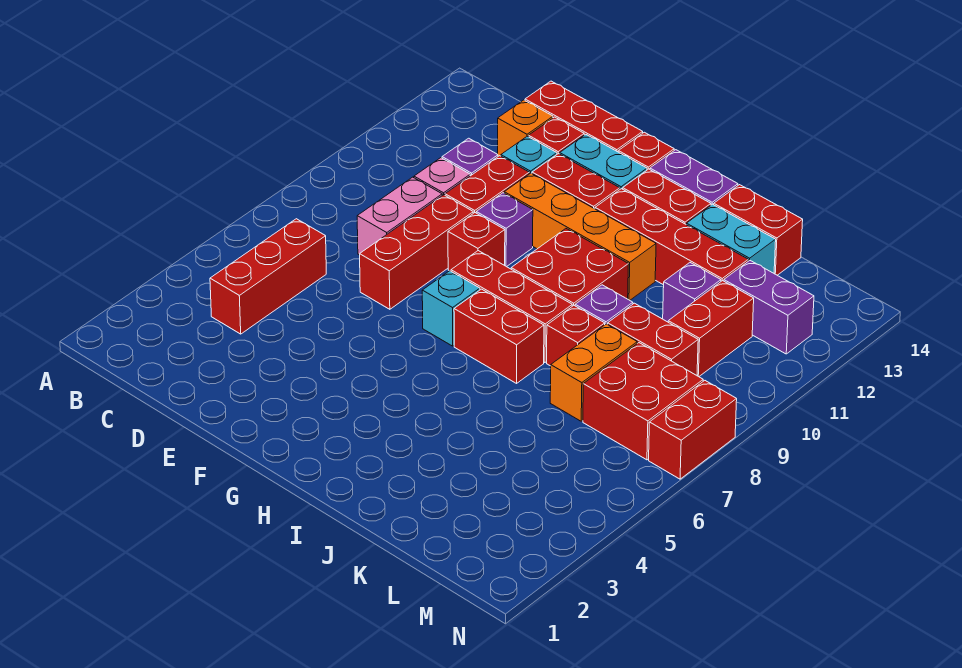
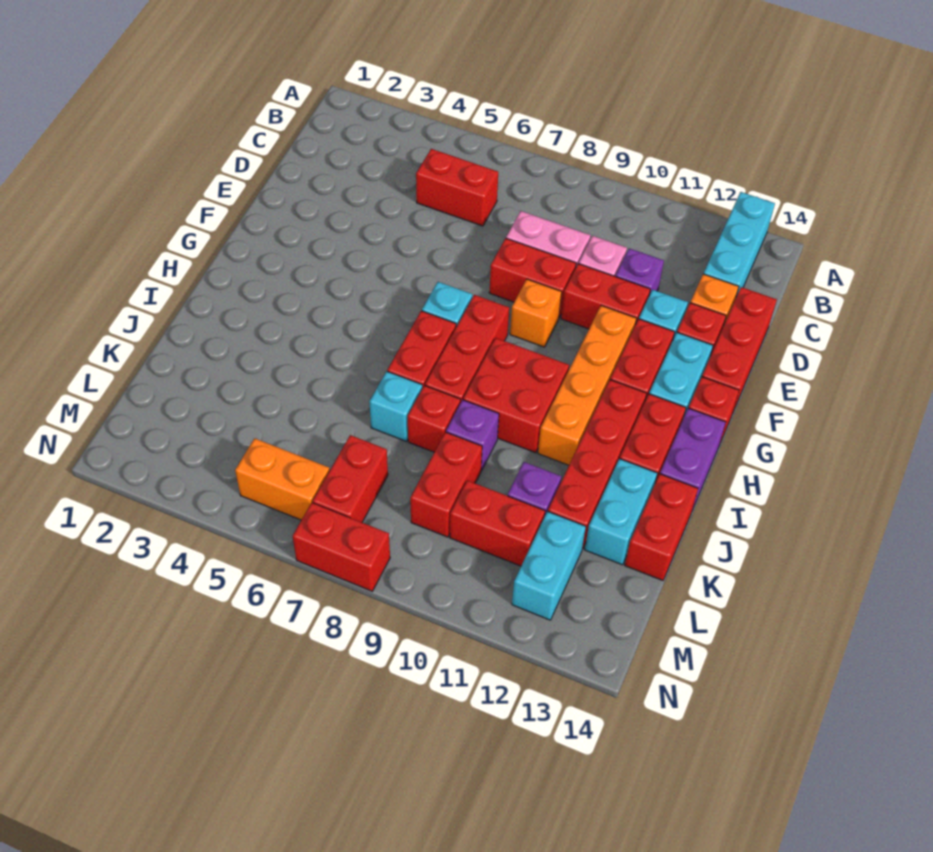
none -> cyan brick A13:C13 level 1
red brick C4:C6 level 1 -> red brick C5:C6 level 1
red brick E7:E9 level 1 -> red brick E8:E9 level 1
red brick F9 level 1 -> orange brick F9 level 1
purple brick F10 level 1 -> none
none -> cyan brick J7 level 1
orange brick K7:K8 level 1 -> orange brick M5:M6 level 1
red brick L7:M8 level 1 -> red brick L7:M7 level 1
purple brick L12:M12 level 1 -> cyan brick L12:M12 level 1

